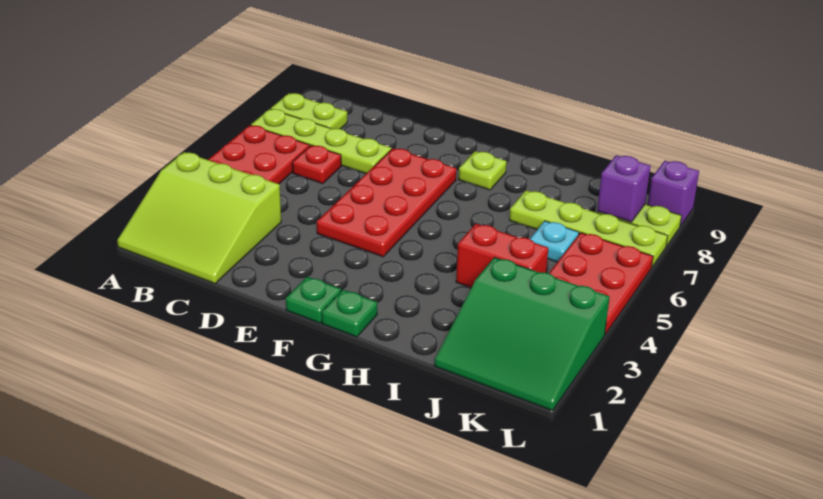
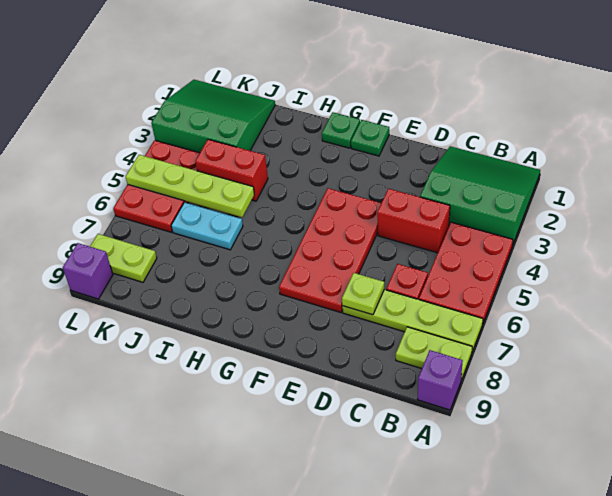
lime slope A1:C3 level 1 top 3 -> green slope A1:C3 level 1 top 3
none -> red brick C4:D4 level 1
lime plate G8 level 1 -> lime plate D7 level 2
lime plate I7:L7 level 1 -> lime plate I5:L5 level 2
cyan plate J6 level 1 -> cyan plate I6:J6 level 1
purple brick K8 level 2 -> purple brick A9 level 1

